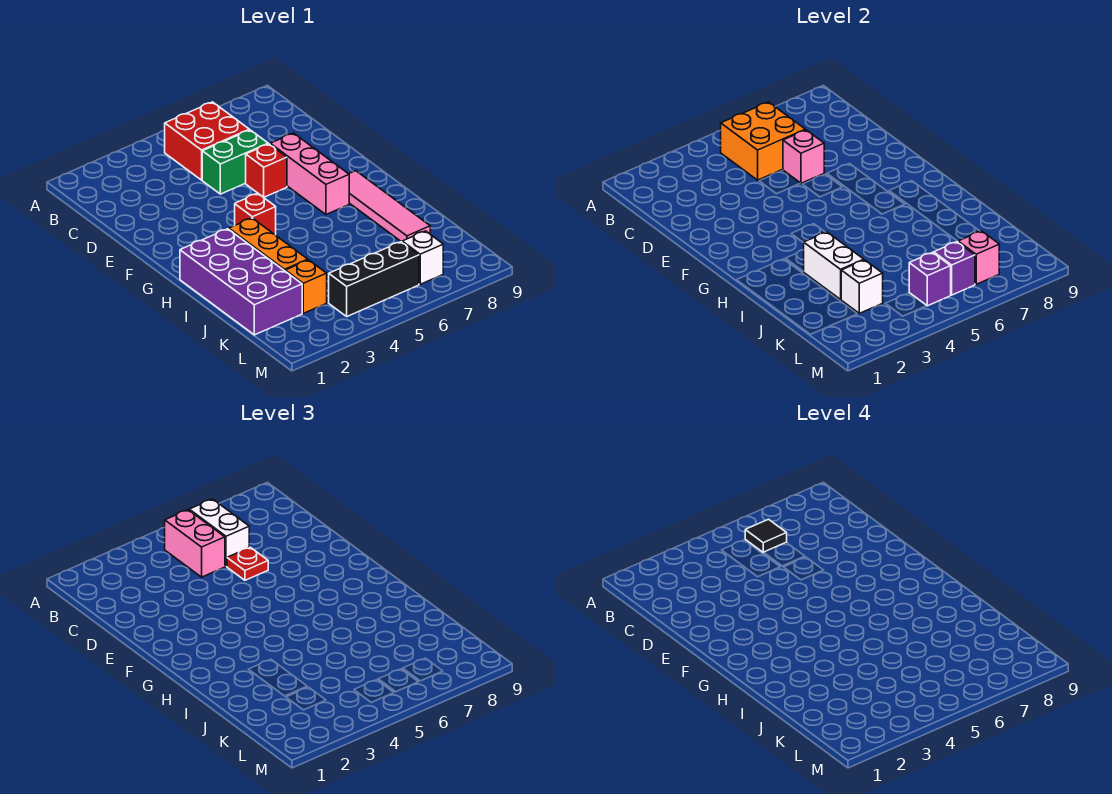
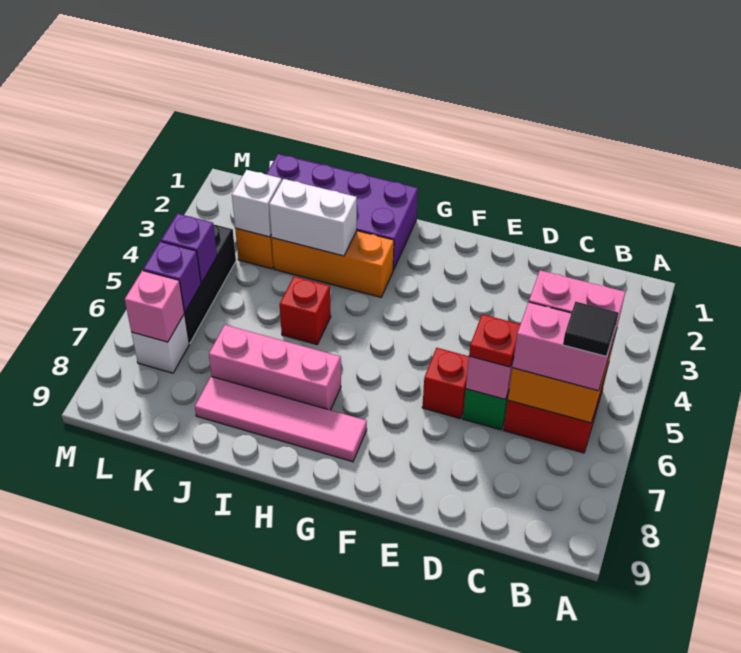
white brick B6:C6 level 3 -> pink brick B6:C6 level 3
pink brick E7:G7 level 1 -> pink brick H7:J7 level 1
red brick G4 level 1 -> red brick I5 level 1

